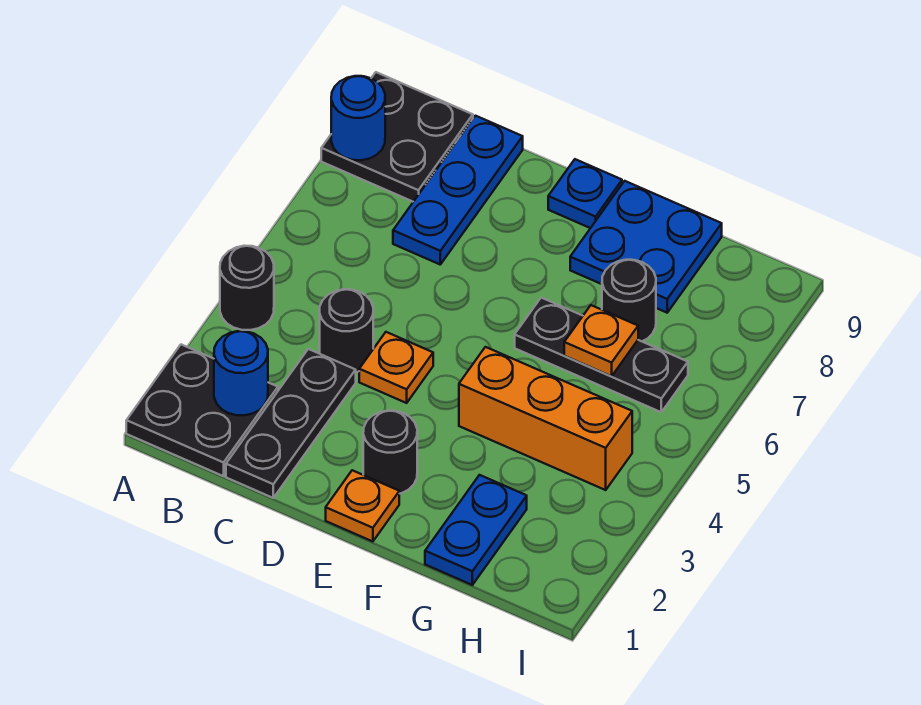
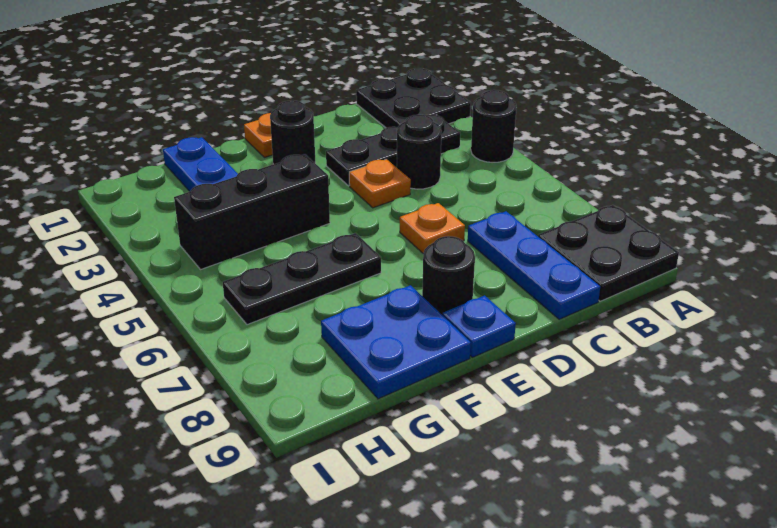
blue round brick A8 level 2 -> none
blue round brick B2 level 2 -> none
black plate C1:C3 level 1 -> black plate B3:D3 level 1
orange brick F4:H4 level 1 -> black brick F4:H4 level 1
orange plate G6 level 2 -> orange plate D6 level 1
black round brick G7 level 1 -> black round brick E8 level 1

